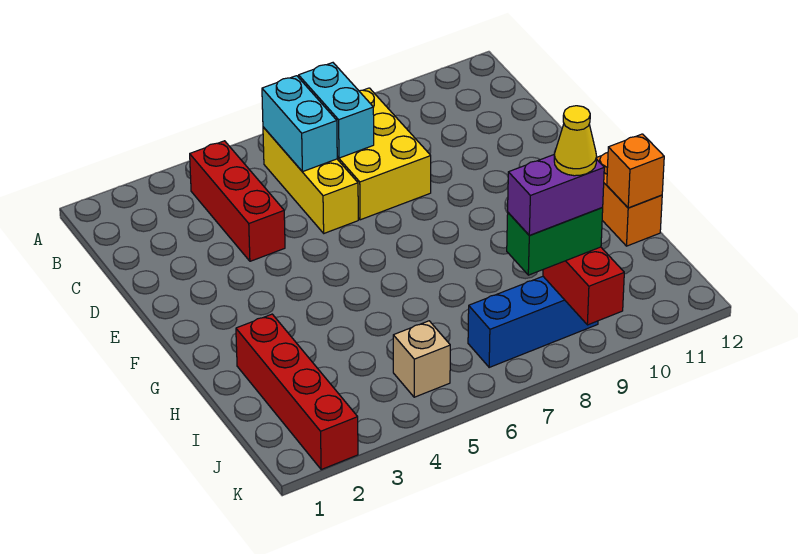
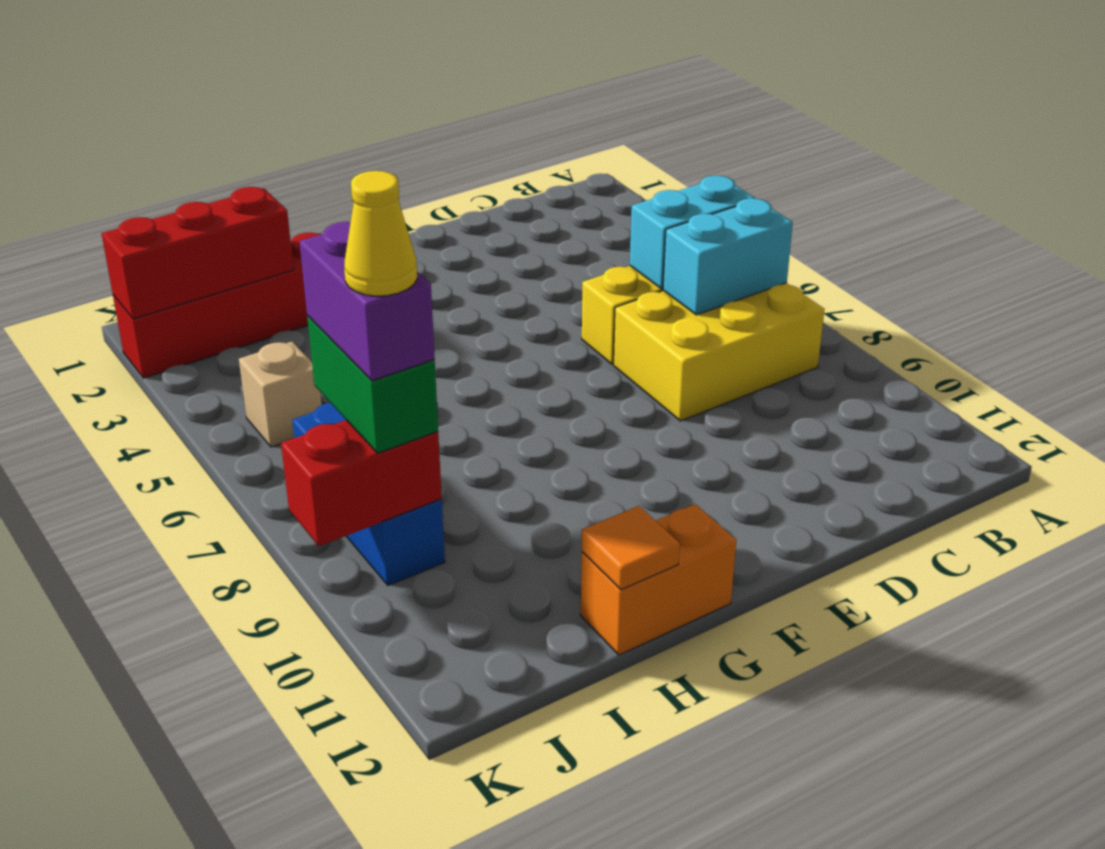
red brick B4:D4 level 1 -> red brick I2:K2 level 2
orange brick H12 level 2 -> orange tile H12 level 2

